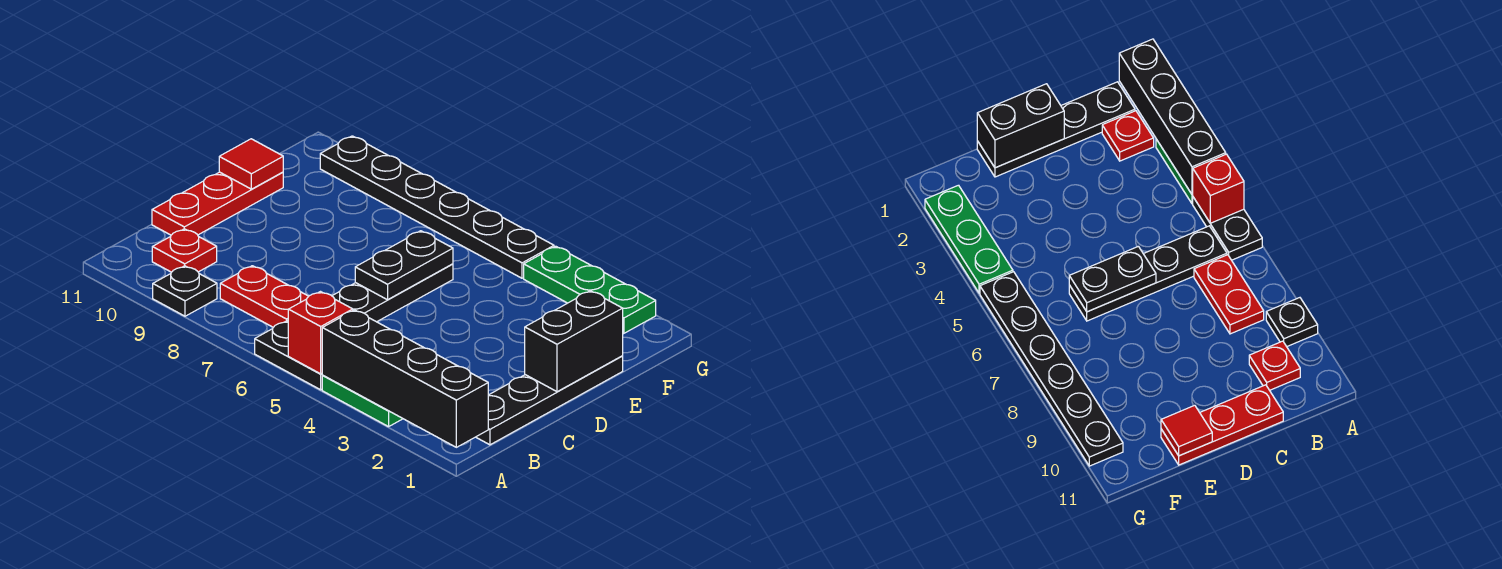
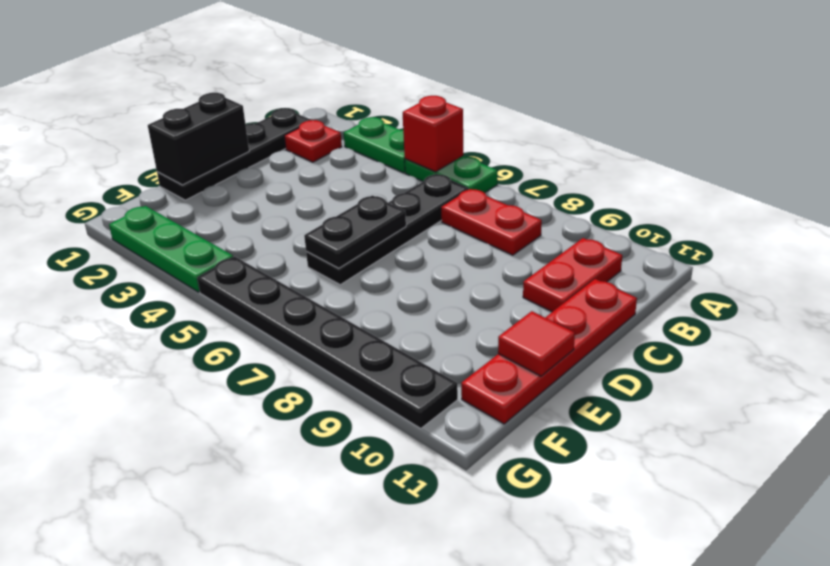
black brick A1:A4 level 2 -> none
black plate A5:A6 level 1 -> green plate A5:A6 level 1
black plate A9 level 1 -> none
red plate B10 level 1 -> red plate B10:C10 level 1
red plate C11:E11 level 1 -> red plate C11:F11 level 1

